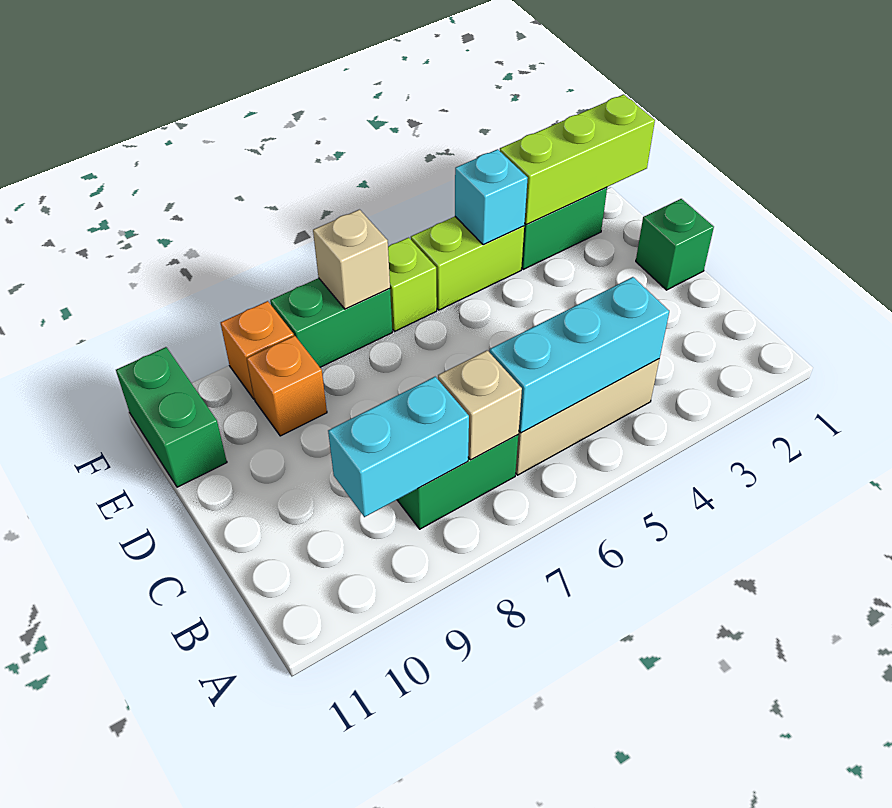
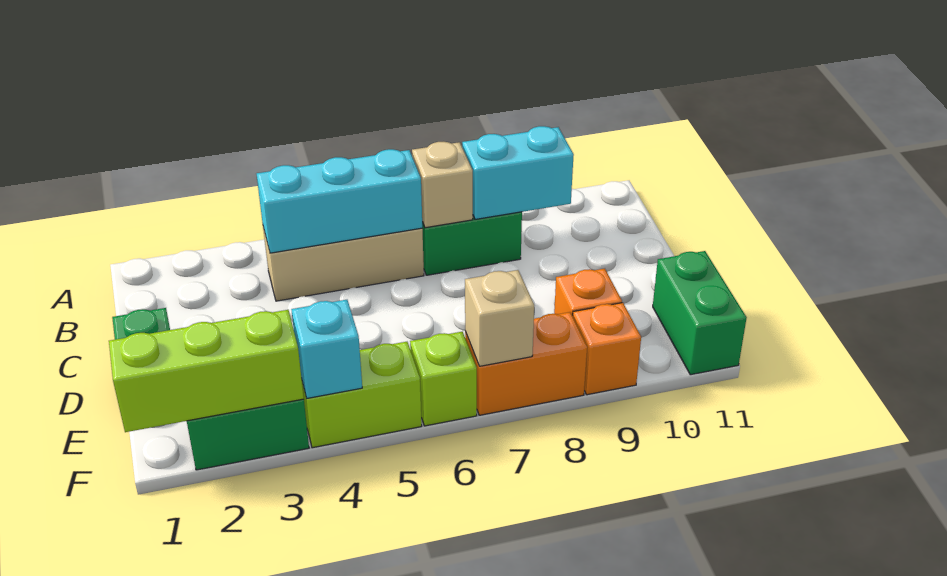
green brick F7:F8 level 1 -> orange brick F7:F8 level 1

